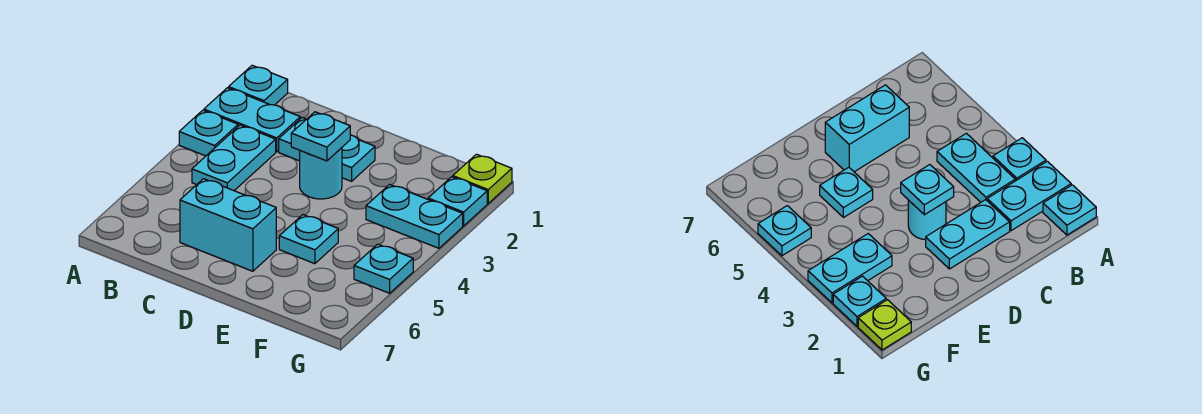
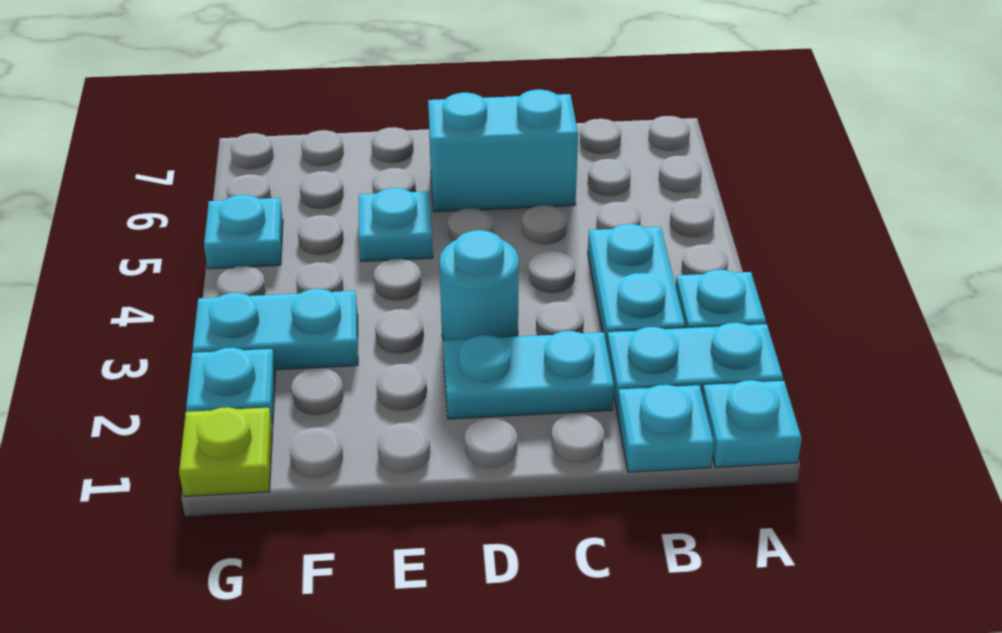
cyan plate D3 level 2 -> cyan plate B1 level 1

